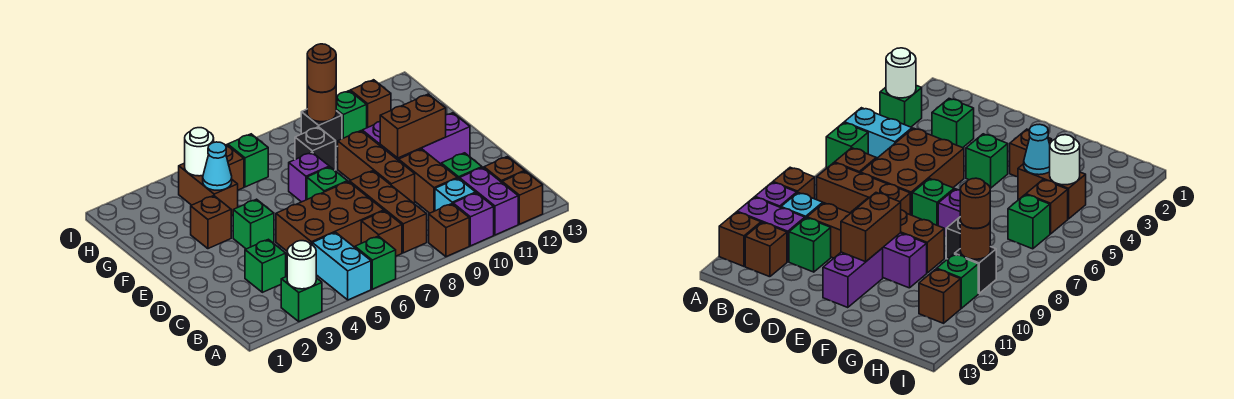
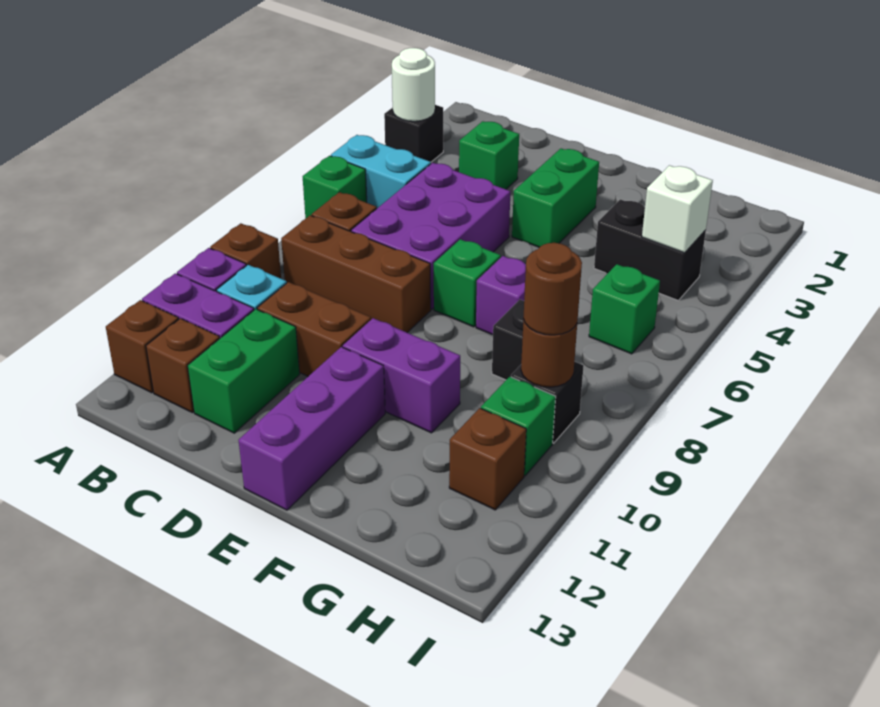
green brick A3 level 1 -> black brick A3 level 1
brown brick C5:D7 level 1 -> purple brick C5:D7 level 1
green brick C11 level 1 -> green brick C11:C12 level 1
brown brick D9:F9 level 1 -> none
green brick E4 level 1 -> green brick E3:E4 level 1
brown brick E10:E11 level 2 -> none
purple brick E11:E12 level 1 -> purple brick E11:E13 level 1
brown brick F3 level 1 -> none
brown brick G4:H4 level 1 -> black brick G4:H4 level 1
cyan cone G4 level 2 -> none
white round brick H4 level 2 -> white brick H4 level 2
brown brick H5 level 1 -> none

